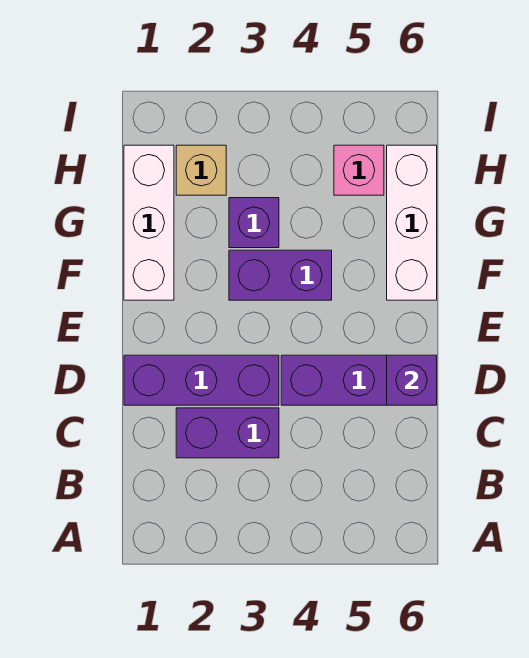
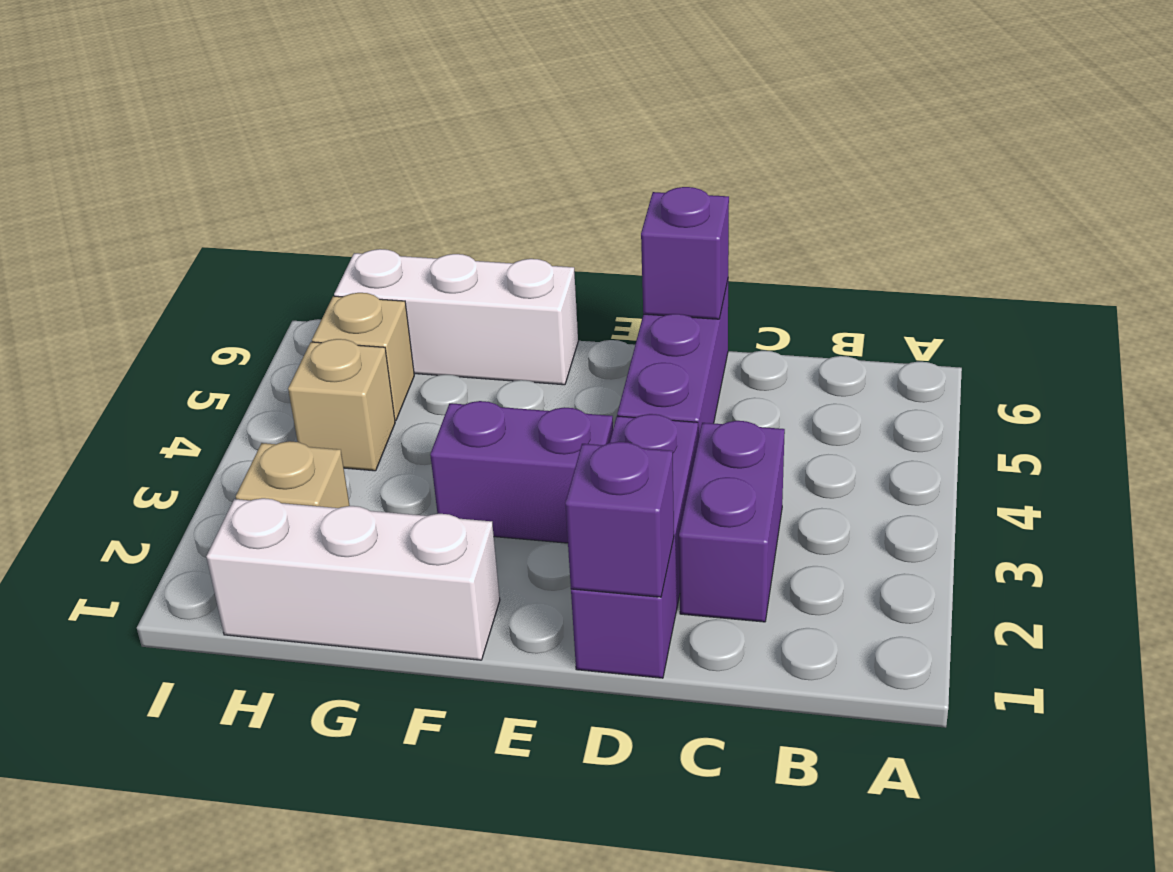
purple brick F3:F4 level 1 -> purple brick E3:F3 level 1
purple brick G3 level 1 -> purple brick D1 level 2
none -> tan brick H4 level 1
pink brick H5 level 1 -> tan brick H5 level 1

